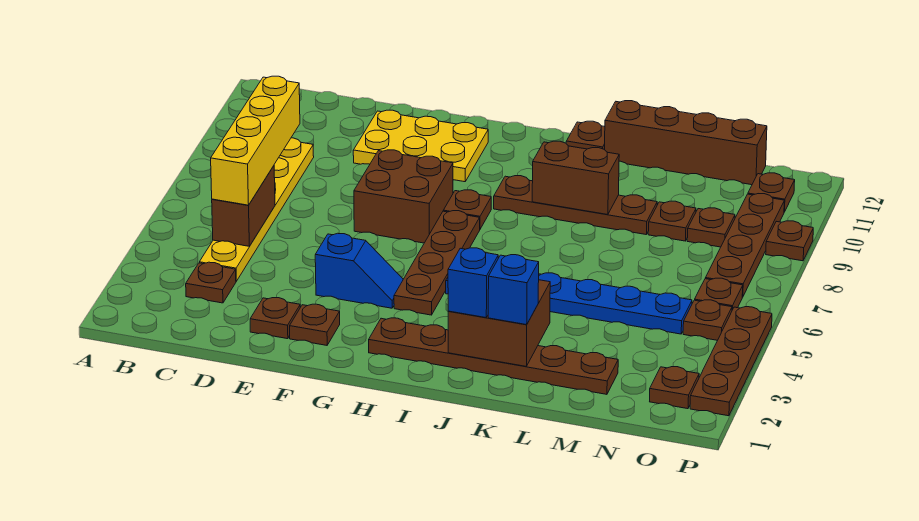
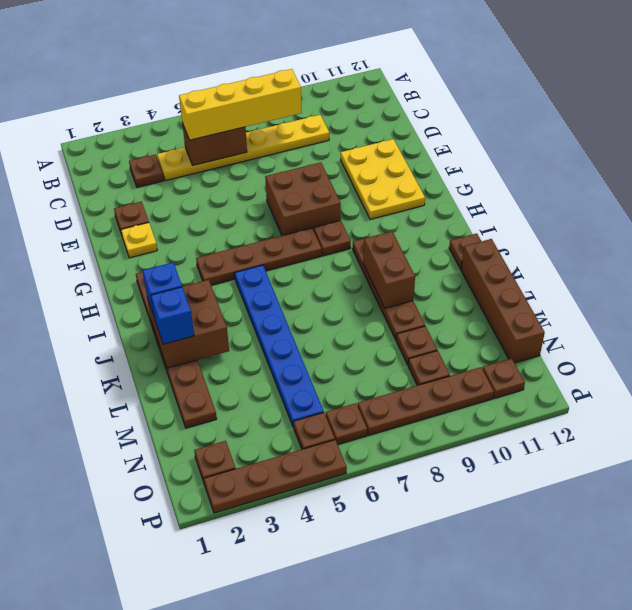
brown plate F2 level 1 -> yellow plate F2 level 1
blue slope F4:G4 level 1 top F -> none
brown plate P9 level 1 -> none

